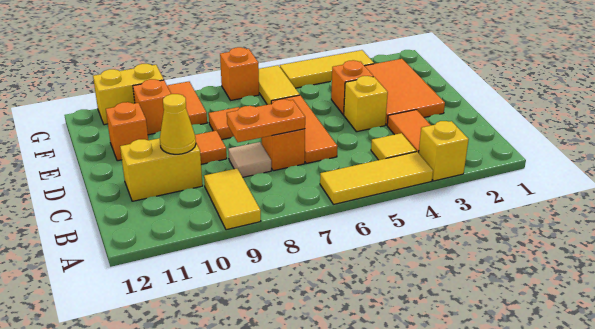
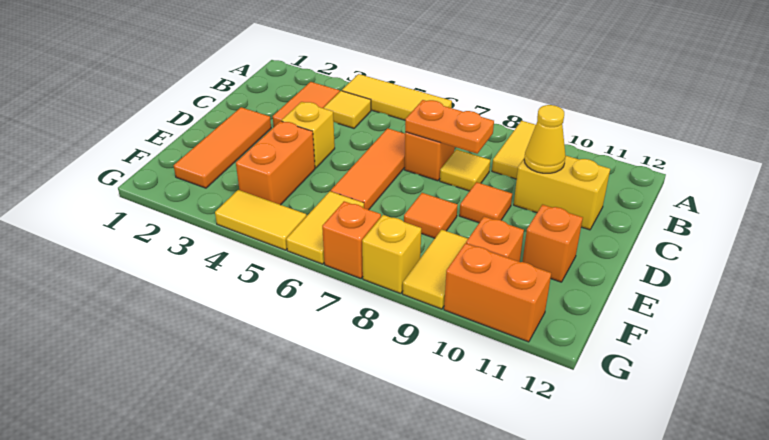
yellow brick A3 level 1 -> yellow brick G8 level 1
tan tile C8 level 1 -> yellow tile C8 level 1
orange tile D2:F3 level 1 -> orange tile D2:F2 level 1
orange brick E4 level 1 -> orange brick E4:F4 level 1
orange tile F9:G9 level 1 -> yellow tile F9:G9 level 1
yellow tile G3:G5 level 1 -> yellow tile G4:G5 level 1
yellow brick G10:G11 level 1 -> orange brick G10:G11 level 1

